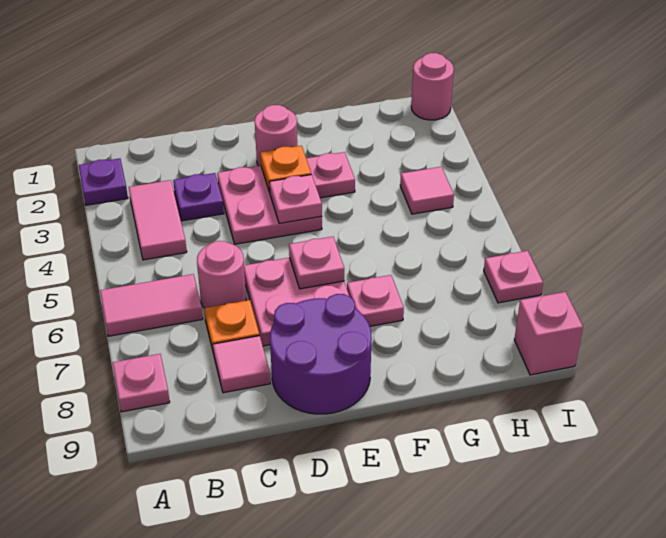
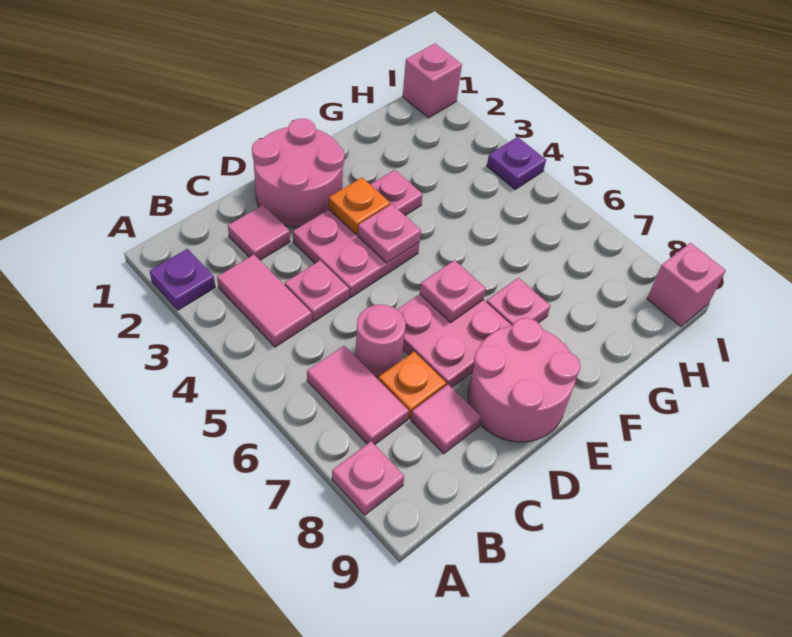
pink tile A6:B6 level 1 -> pink tile B6:B7 level 1
purple plate C3 level 1 -> purple plate I4 level 1
purple round brick D8:E9 level 1 -> pink round brick D8:E9 level 1
pink round brick E2 level 1 -> pink round brick D1:E2 level 1
pink tile H4 level 1 -> pink tile C2 level 1
pink round brick I1 level 1 -> pink brick I1 level 1
pink plate I7 level 1 -> pink plate C4 level 1

